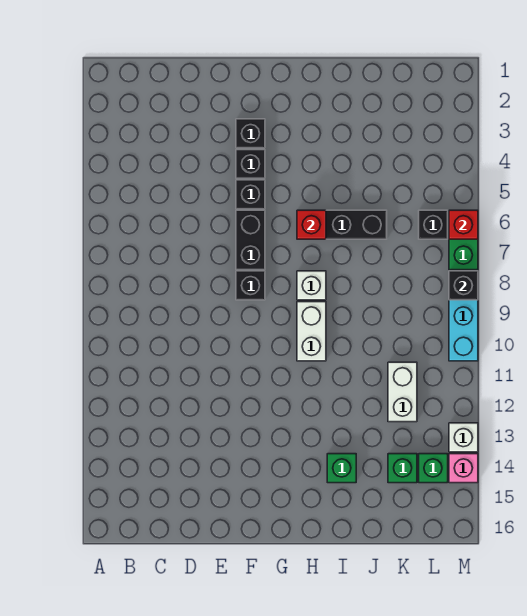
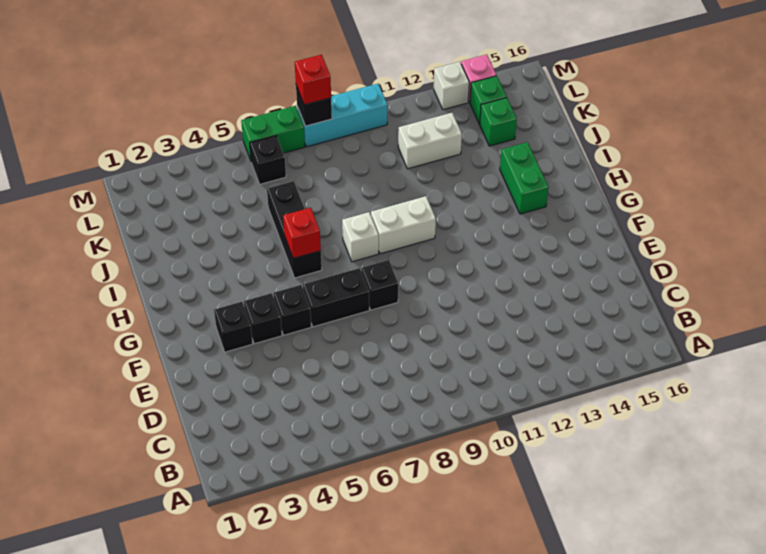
green brick I14 level 1 -> green brick H14:I14 level 1
red brick M6 level 2 -> red brick M8 level 3

